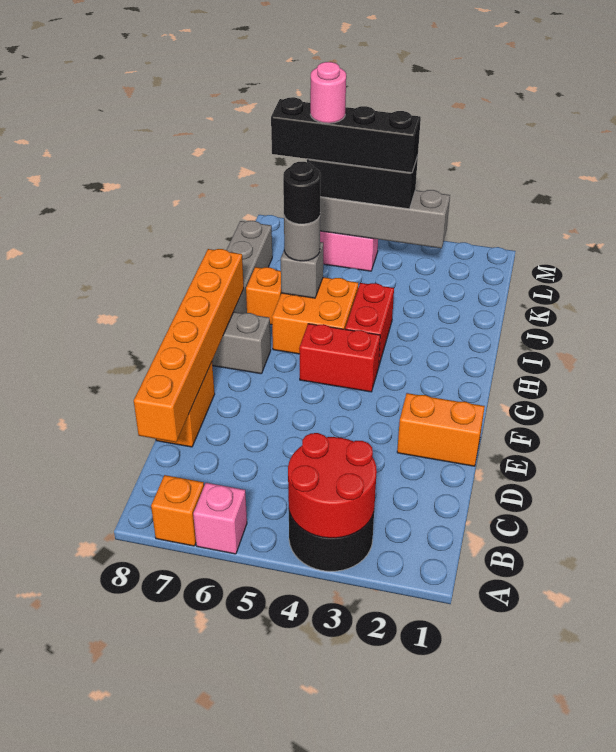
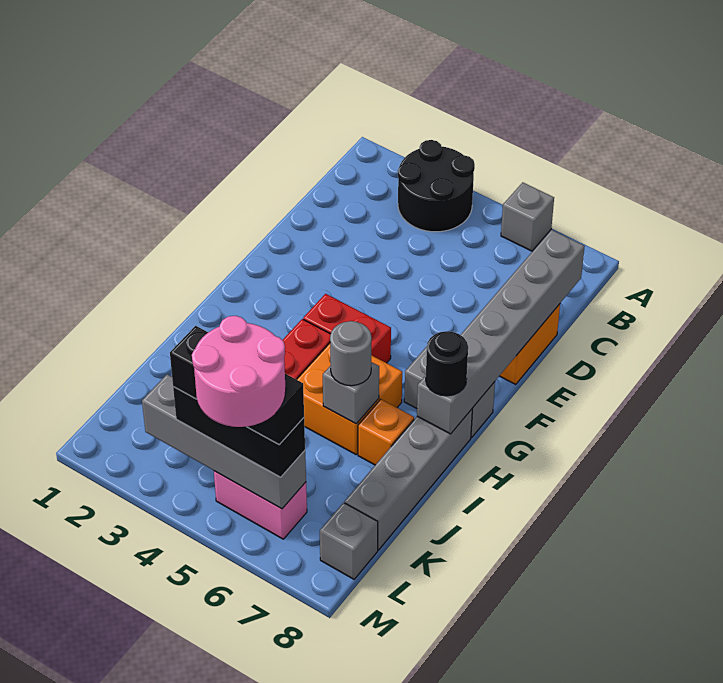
red round brick A3:B4 level 2 -> none
pink brick A6 level 1 -> grey brick A6 level 1
orange brick A7 level 1 -> none
orange brick C8:H8 level 2 -> grey brick C8:H8 level 2
orange brick E1:E2 level 1 -> none
black round brick I6 level 4 -> black round brick H8 level 3
black brick L4:L7 level 4 -> black brick L4:L6 level 4
pink round brick L6 level 5 -> pink round brick L5:M6 level 5
none -> grey brick L8 level 1

